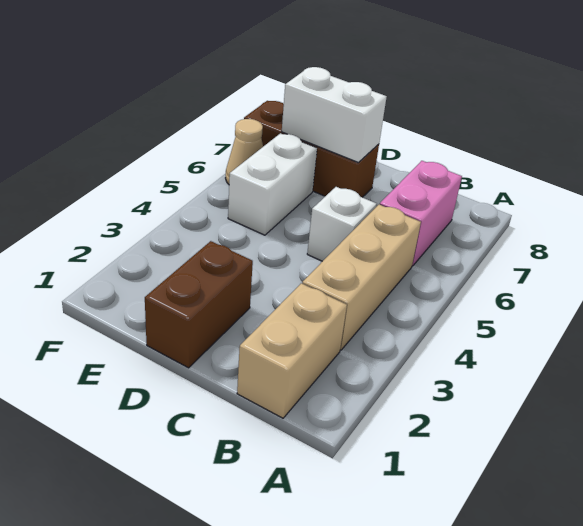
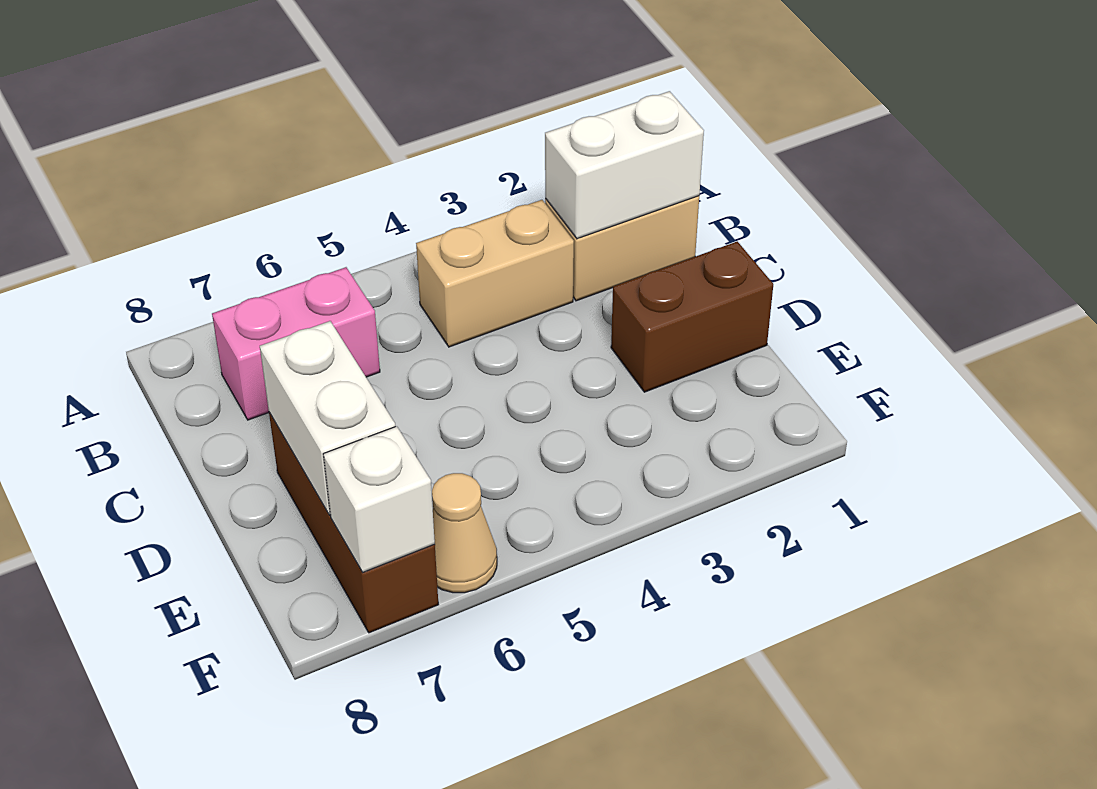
tan brick B3:B5 level 1 -> tan brick B3:B4 level 1
white brick C5 level 1 -> white brick F7 level 2
white brick E5:E6 level 1 -> white brick B1:B2 level 2

